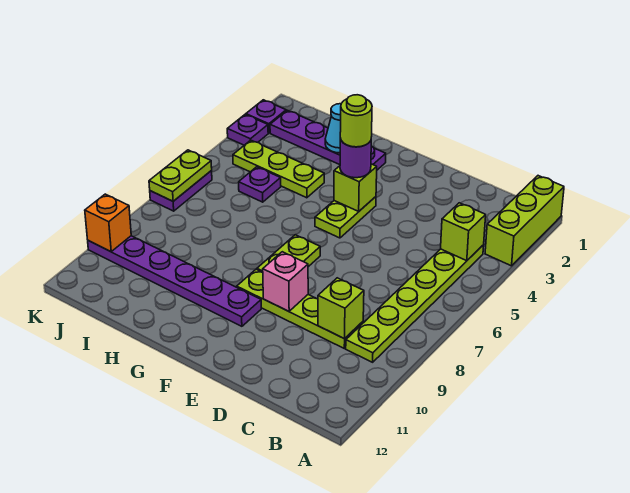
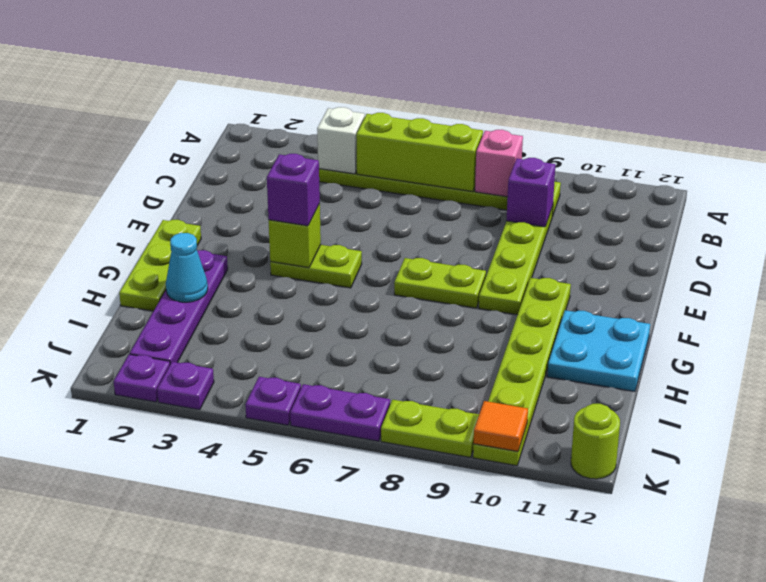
lime brick A1:A3 level 1 -> lime brick B5:B7 level 2
lime brick B4 level 2 -> white brick B4 level 2
lime brick C9 level 2 -> purple brick C9 level 2
pink brick E9 level 2 -> pink brick B8 level 2
purple round brick F4 level 3 -> purple brick F4 level 3
lime round brick F4 level 4 -> lime round brick K12 level 1
purple plate F10:K10 level 1 -> lime plate F10:K10 level 1
none -> cyan plate G11:H12 level 1
lime plate H4:J4 level 1 -> lime plate F1:H1 level 1
purple plate I5 level 1 -> purple plate K5 level 1
lime plate K6:K7 level 2 -> lime plate K8:K9 level 1
orange brick K10 level 2 -> orange tile K10 level 2

